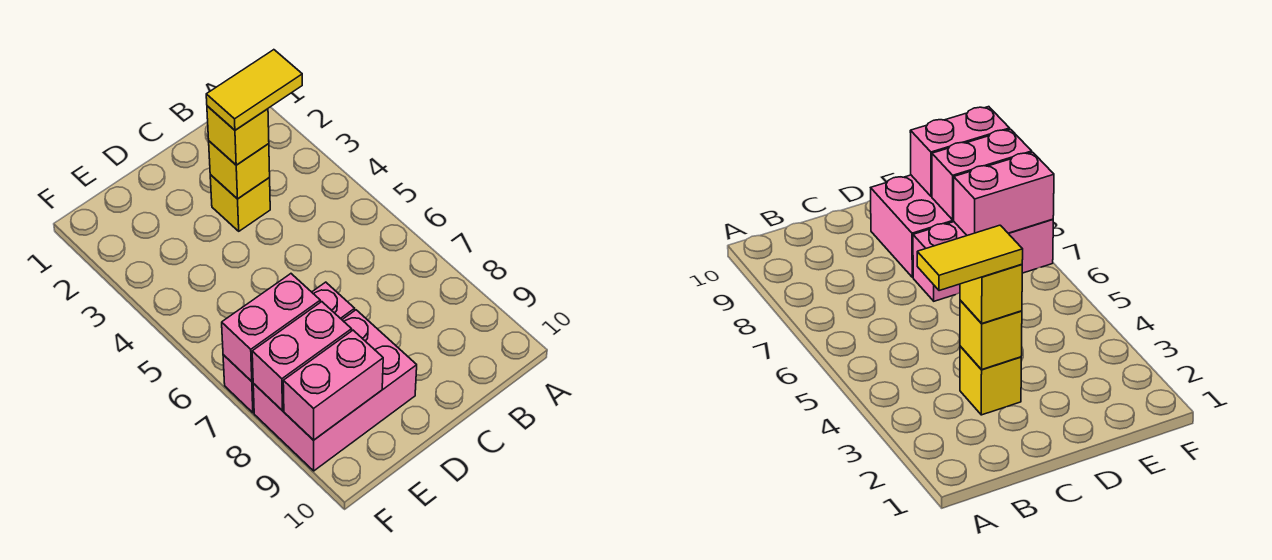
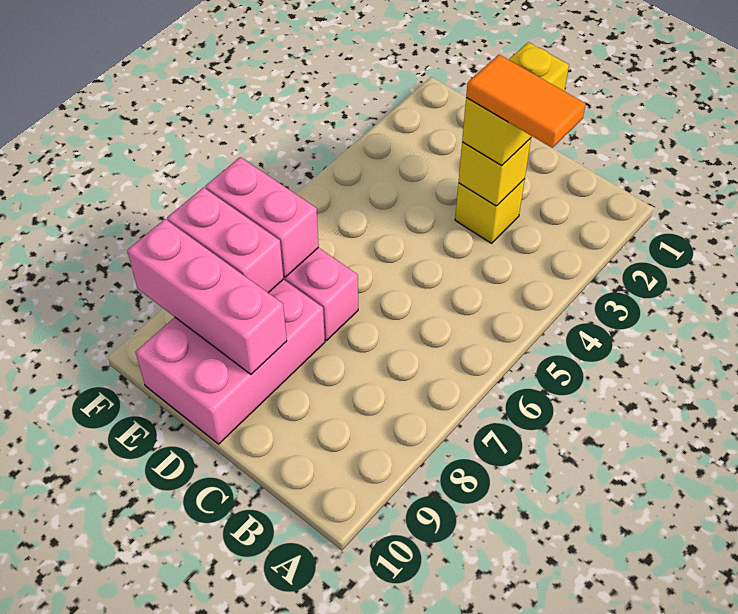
yellow tile B3:C3 level 4 -> orange tile B3:C3 level 4
yellow brick C3 level 3 -> yellow brick C2:C3 level 3
pink brick D8:F9 level 1 -> pink brick D8:E10 level 1
pink brick E9:F9 level 2 -> pink brick D9:F9 level 2

